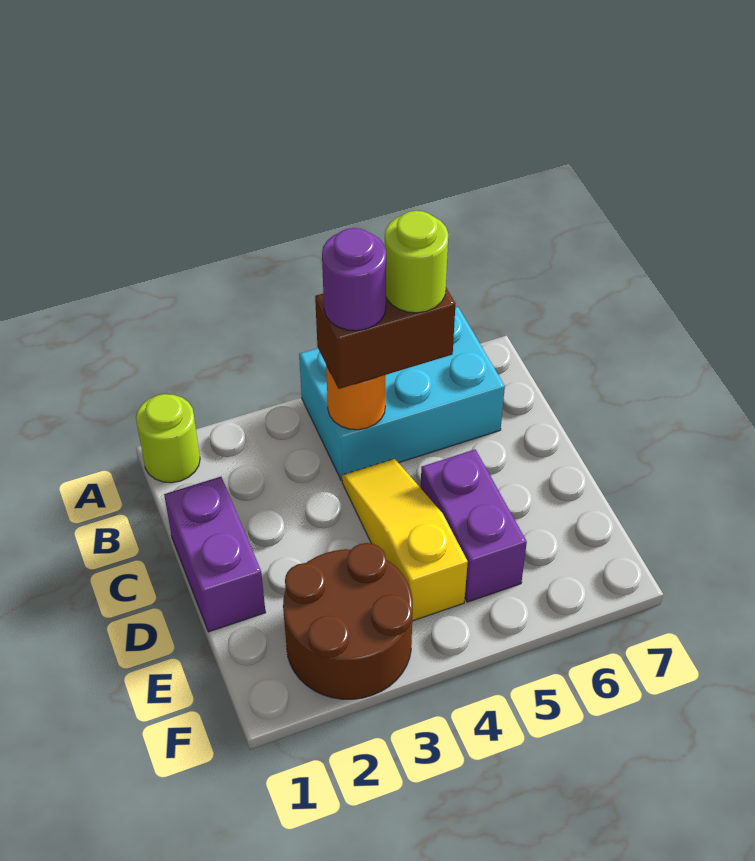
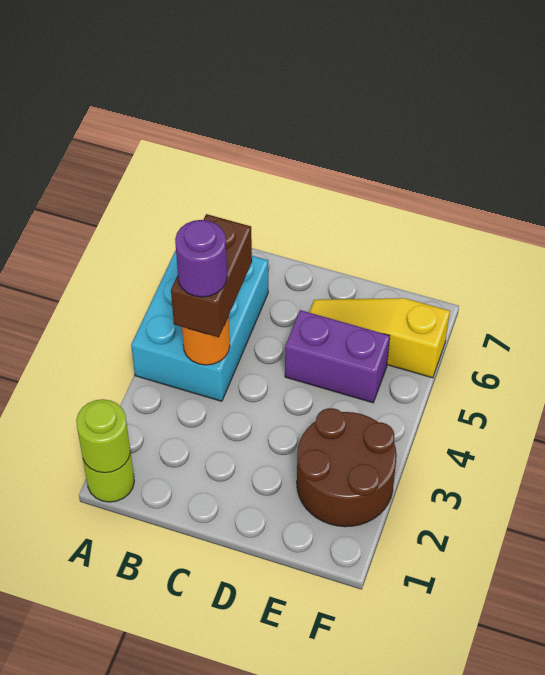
lime round brick B5 level 4 -> lime round brick A1 level 2
purple brick C1:D1 level 1 -> none
yellow slope C4:E4 level 1 top E -> yellow slope D6:F6 level 1 top F

